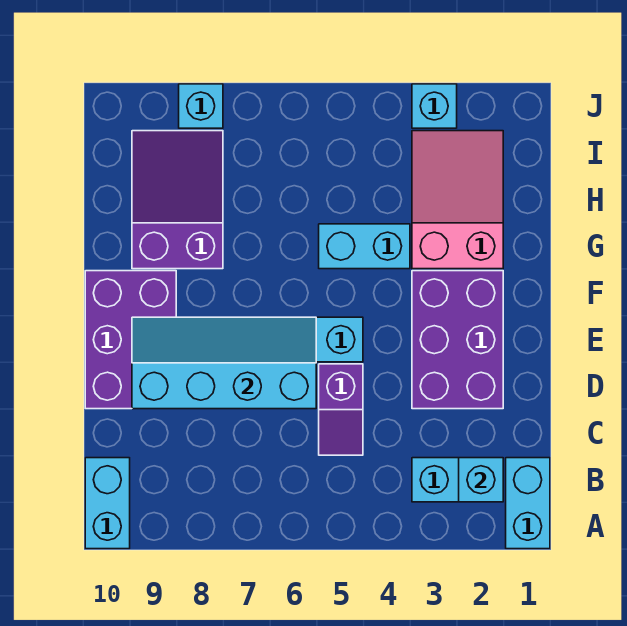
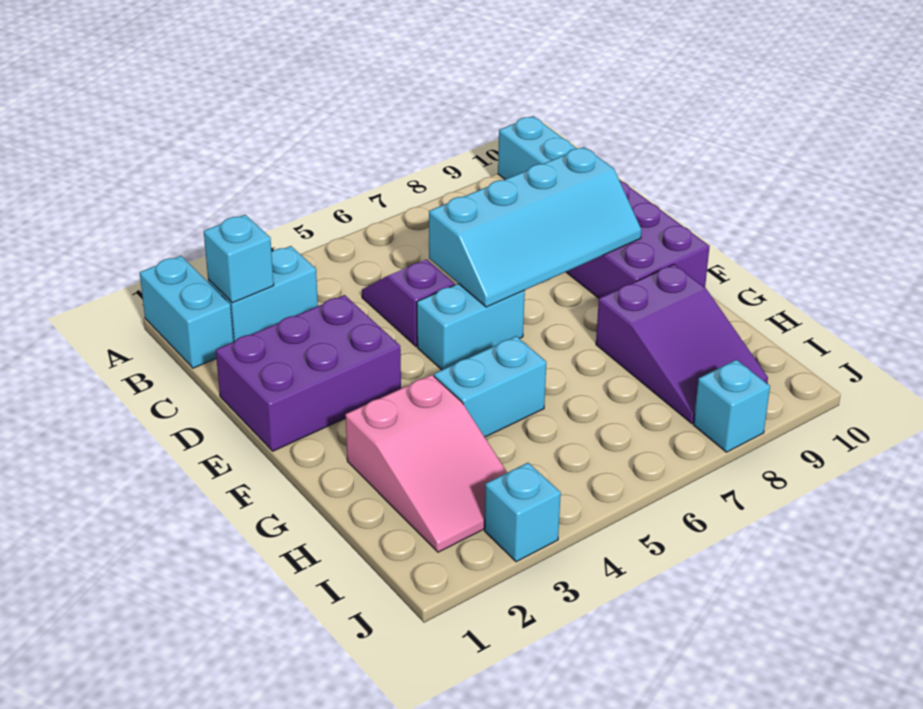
purple brick D2:F3 level 1 -> purple brick D1:E3 level 1

